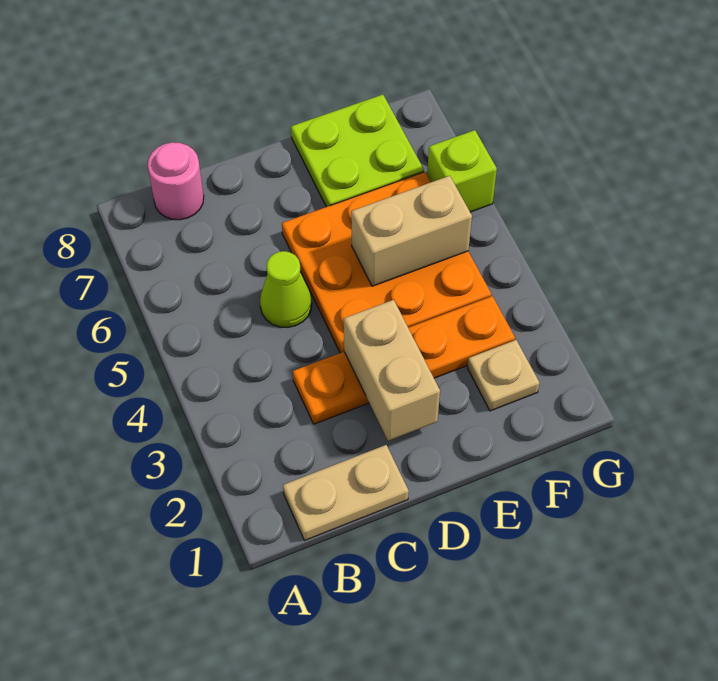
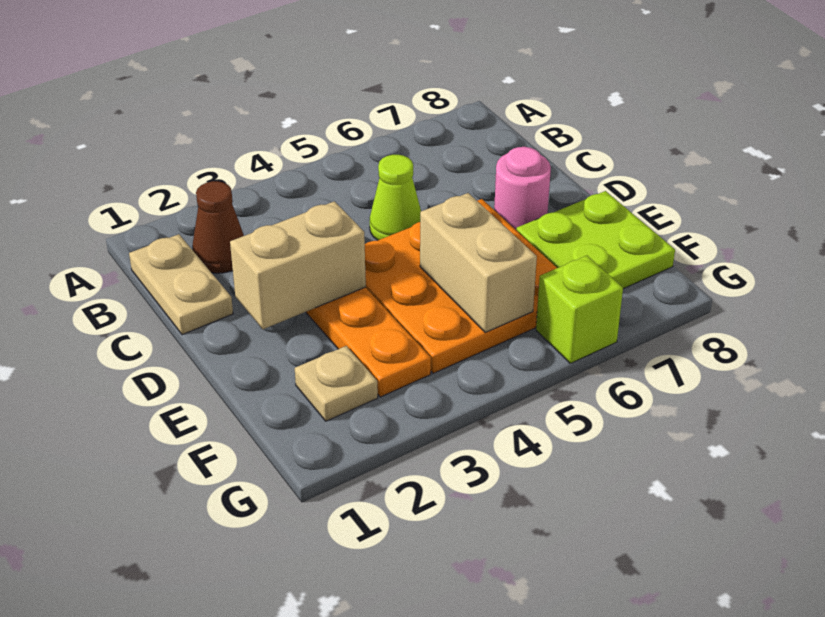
none -> brown cone B2 level 1
pink round brick B8 level 1 -> pink round brick D7 level 1

